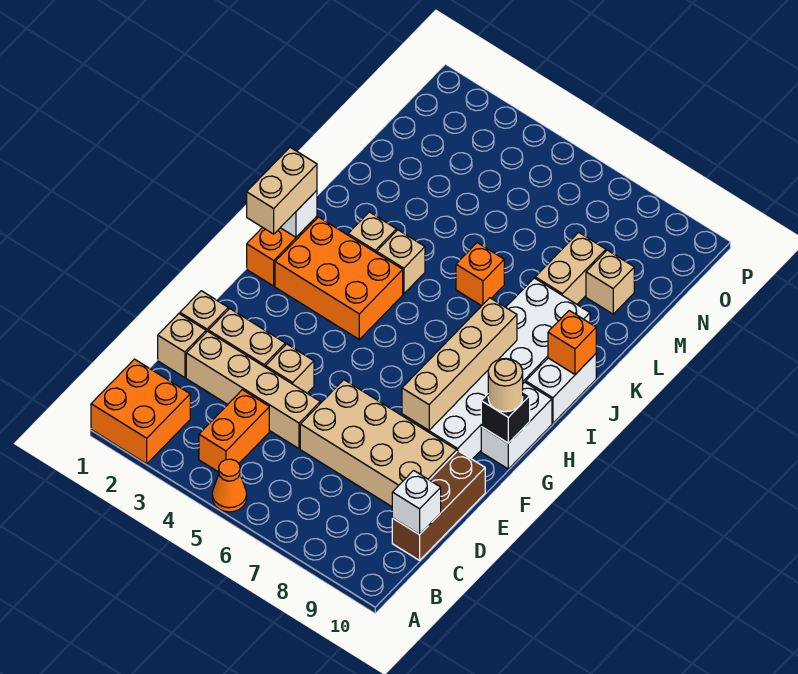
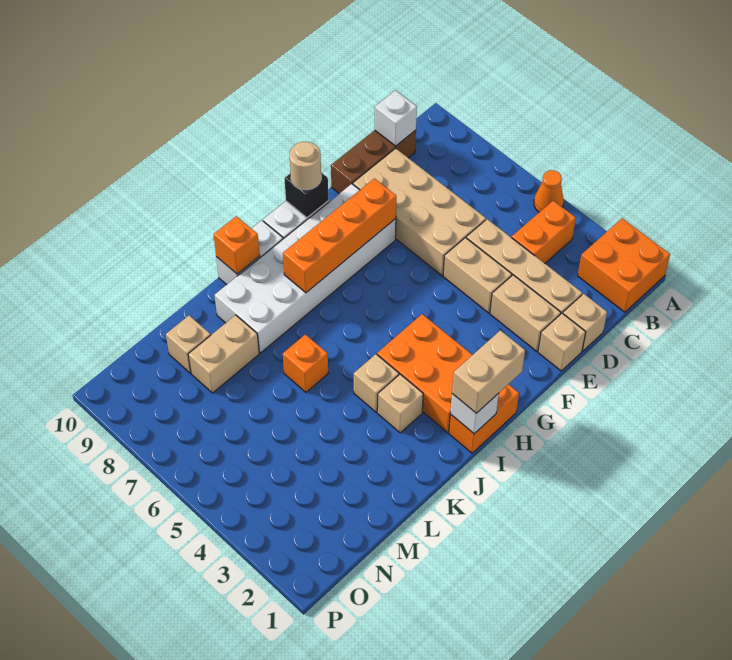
tan brick E4 level 1 -> tan brick E4:E5 level 1
tan brick F8:I8 level 2 -> orange brick F8:I8 level 2

